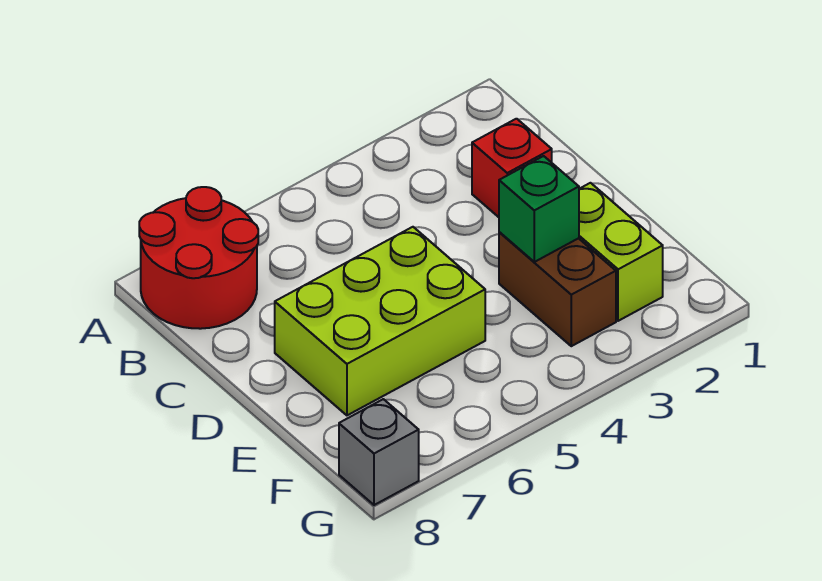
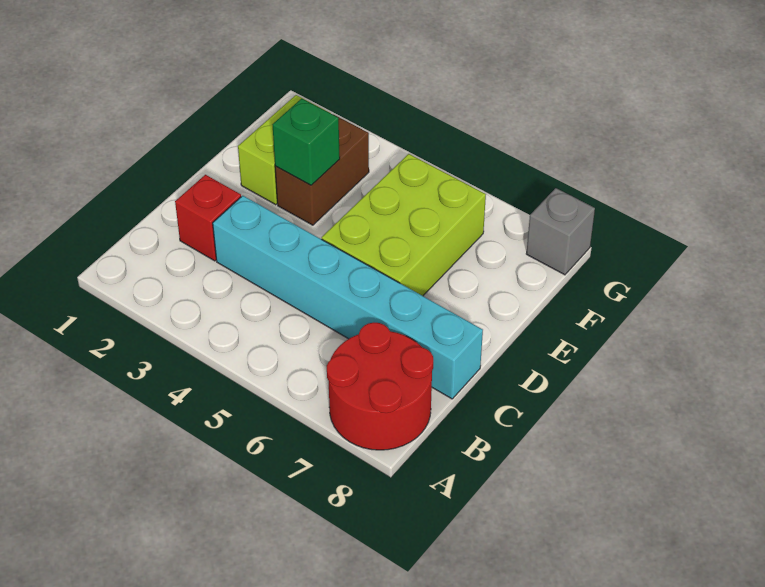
none -> cyan brick C3:C8 level 1
lime brick D5:E7 level 1 -> lime brick D5:F6 level 1

